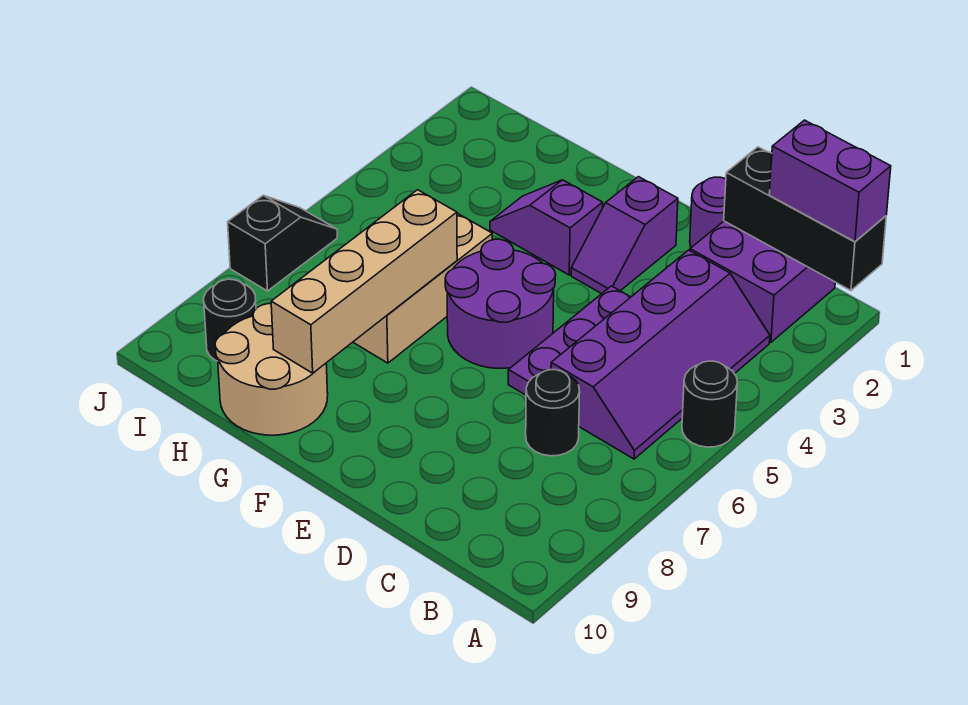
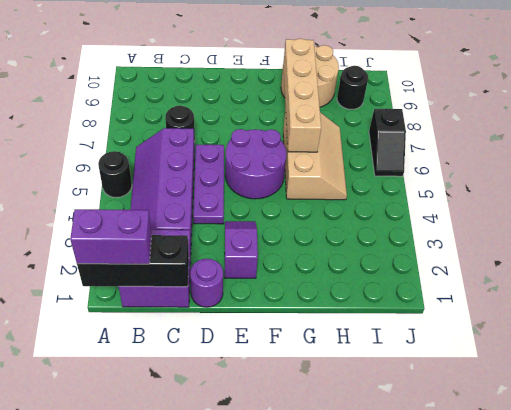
purple slope F3:G3 level 1 top F -> none

